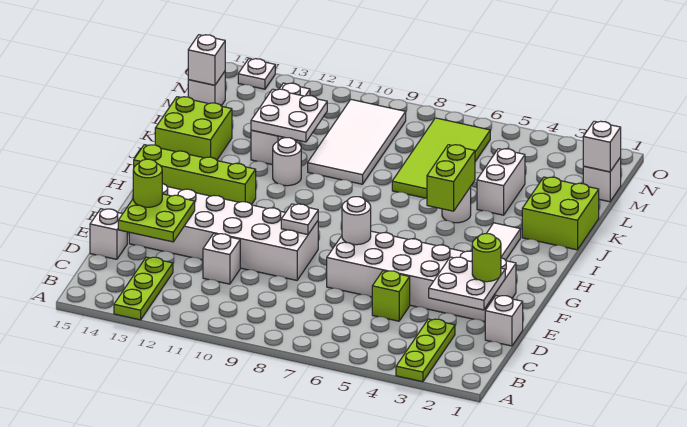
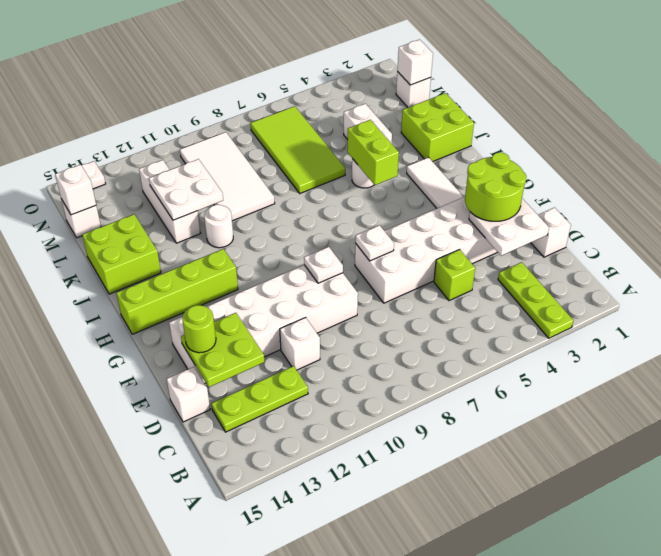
lime plate A13:C13 level 1 -> lime plate C12:C14 level 1
lime round brick E2 level 3 -> lime round brick E2:F3 level 3
white round brick F7 level 2 -> white plate F7 level 2

